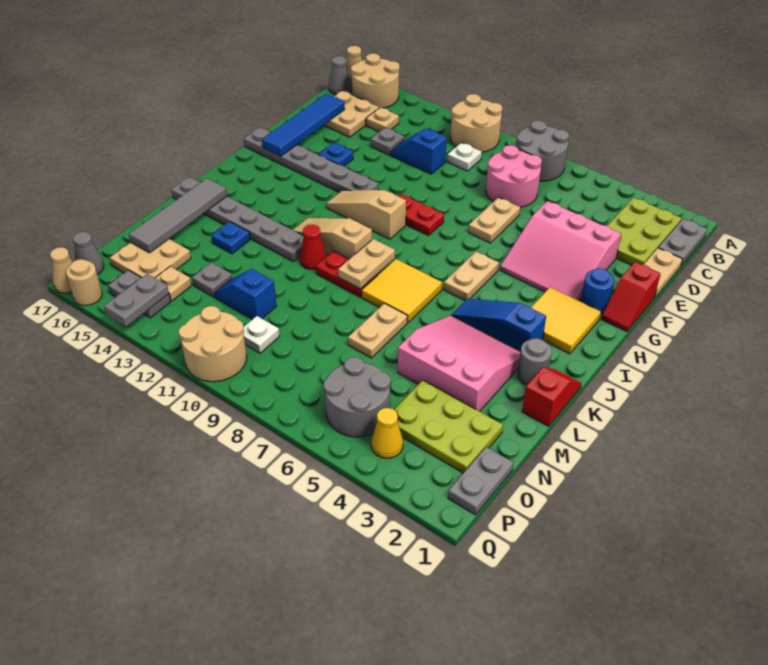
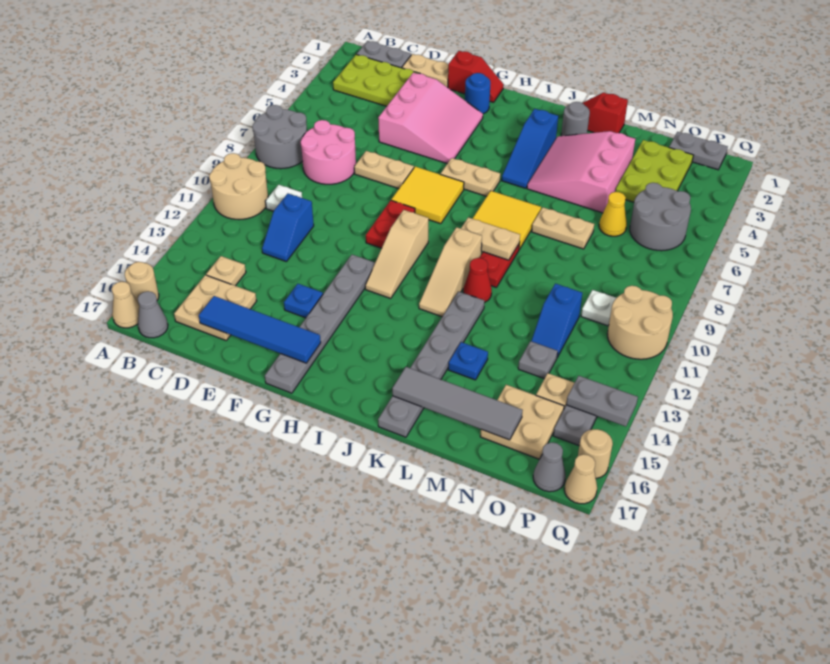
tan round brick A15:B16 level 1 -> tan round brick A16 level 1
grey plate D13 level 1 -> none
yellow tile H2:I3 level 1 -> yellow tile G7:H8 level 1
yellow cone P4 level 1 -> yellow cone N6 level 1

